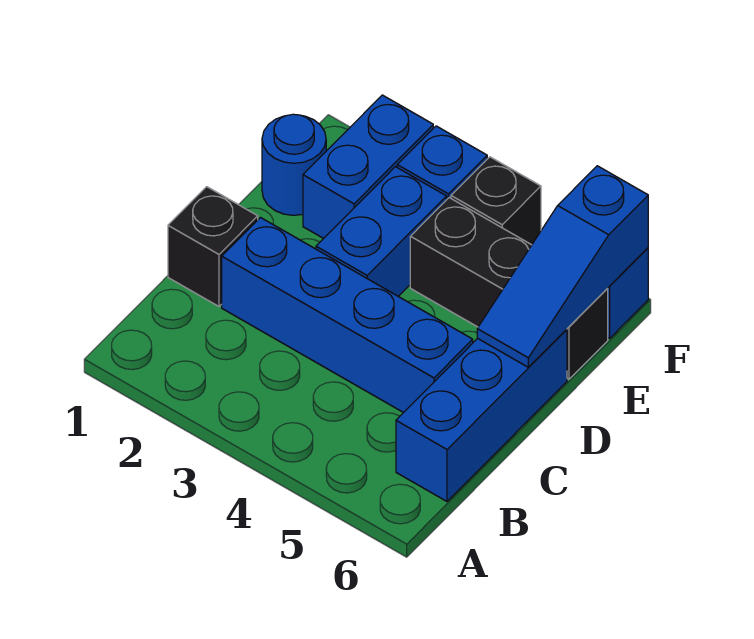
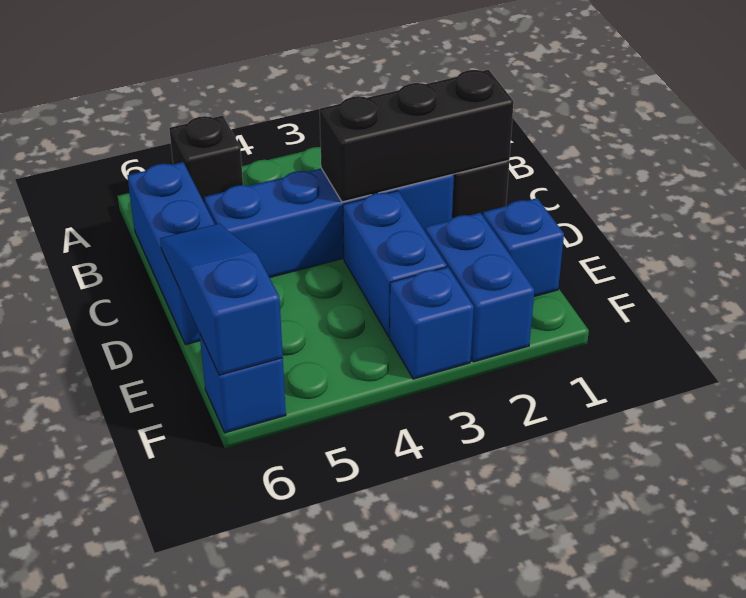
blue round brick E1 level 1 -> blue brick E1 level 1
black brick E4:E6 level 1 -> black brick C1:C3 level 2
black brick F4 level 1 -> black brick A5 level 1

